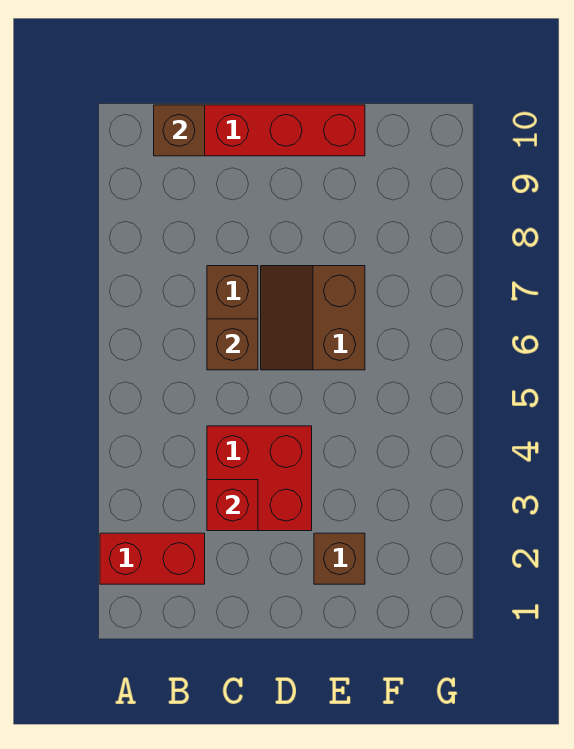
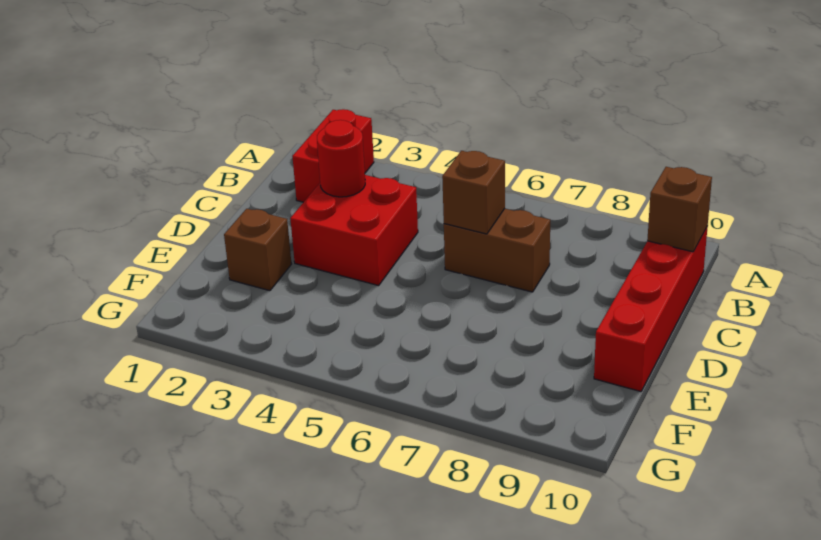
red brick C3 level 2 -> red round brick C3 level 2
brown slope D6:E7 level 1 top E -> none

